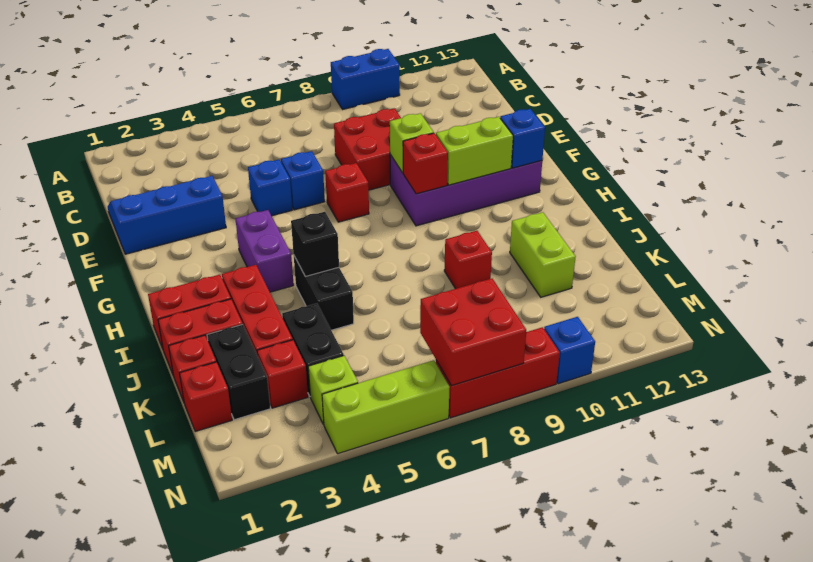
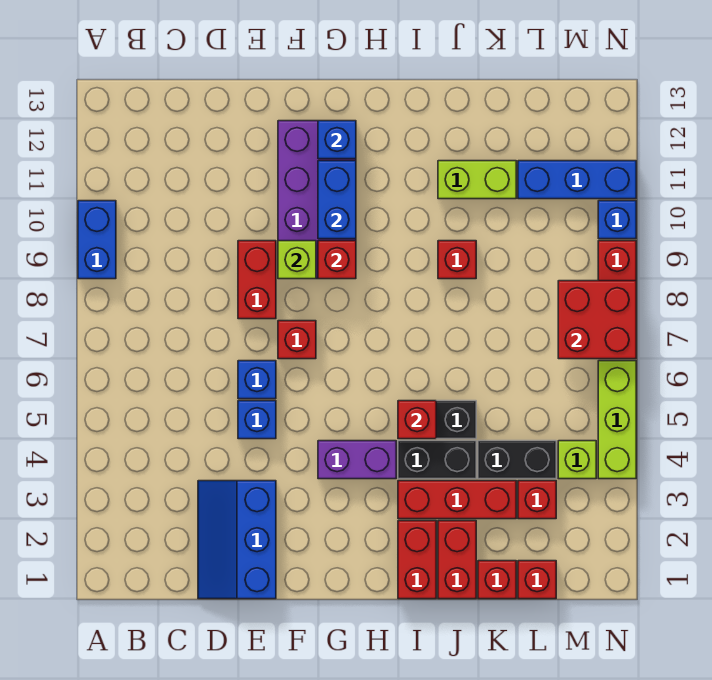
red brick D8:E9 level 1 -> red brick E8:E9 level 1
lime brick G10:G11 level 2 -> blue brick G10:G11 level 2
black brick I5 level 2 -> red brick I5 level 2
black brick K2:L2 level 1 -> black brick I4:J4 level 1
none -> blue brick L11:N11 level 1

